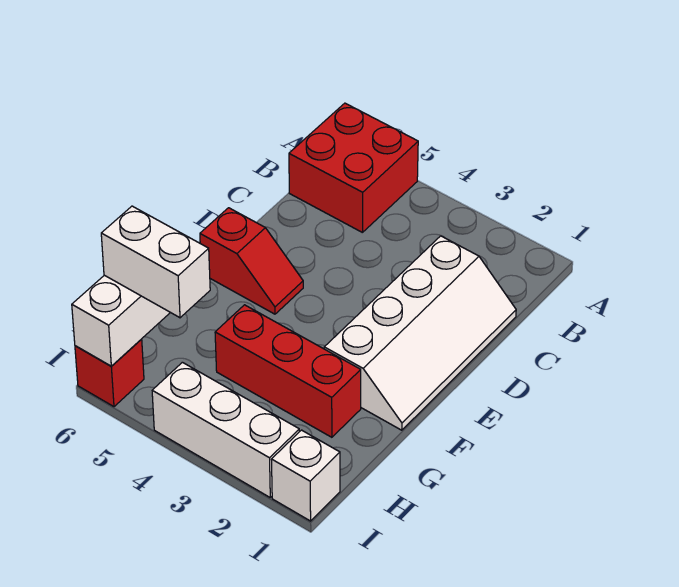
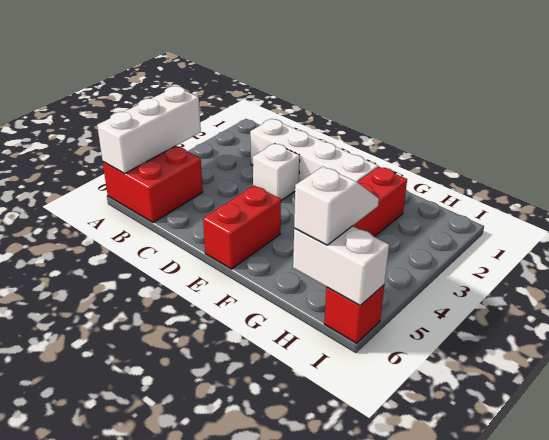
red slope E5:E6 level 1 top 6 -> red brick E5:E6 level 1
white brick H5:H6 level 3 -> white slope H5:H6 level 3 top 6
white brick I1 level 1 -> white brick D3 level 1
white brick I2:I4 level 1 -> white brick A4:A6 level 2

